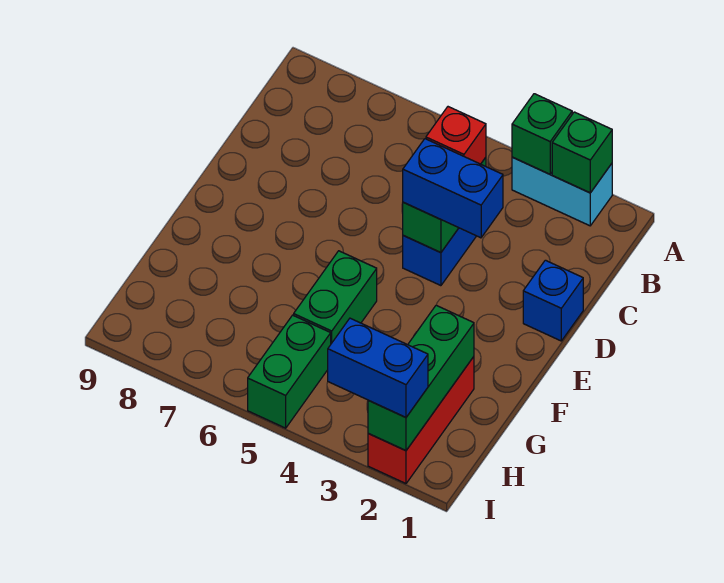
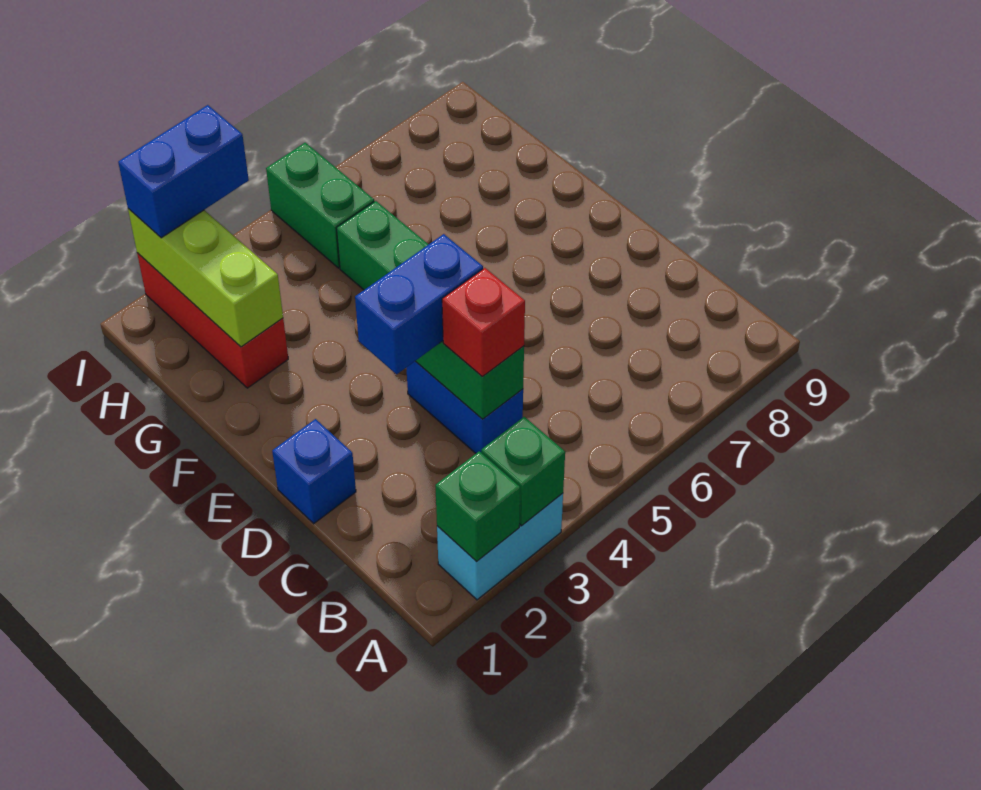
green brick G2:I2 level 2 -> lime brick G2:I2 level 2

